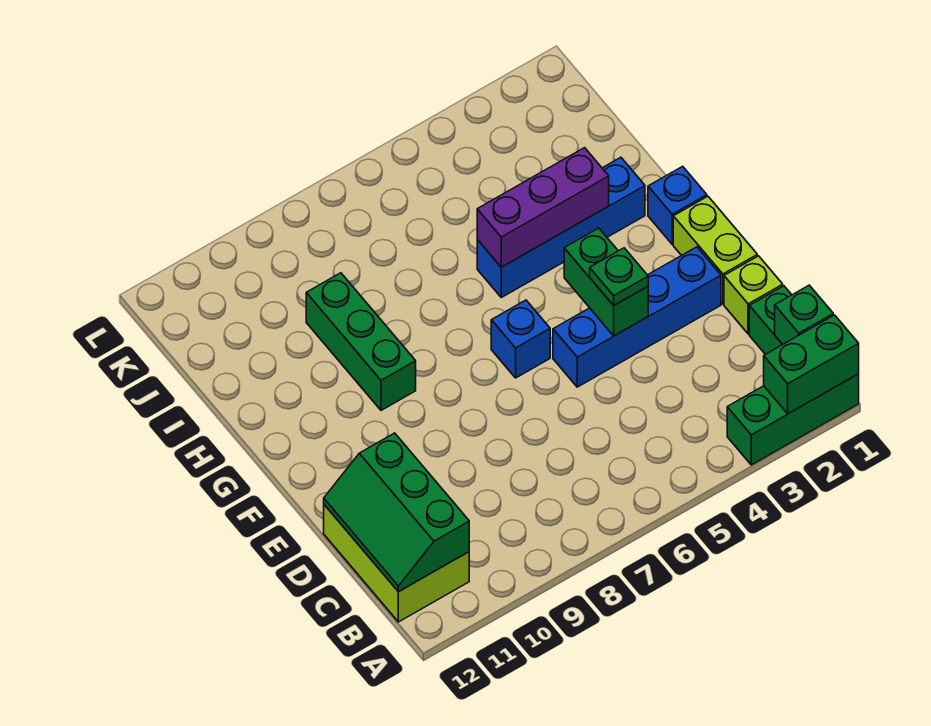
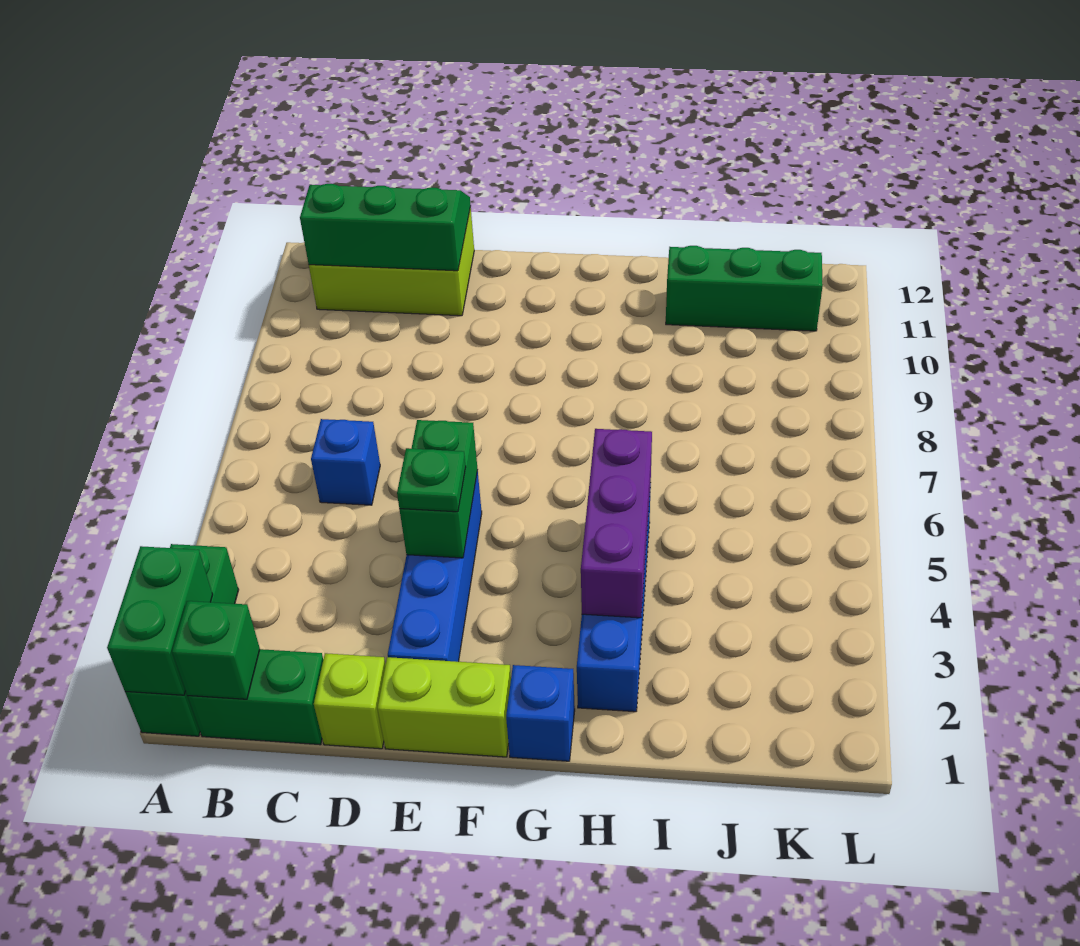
green brick E4:F4 level 2 -> green brick E4:E5 level 2
blue brick F6 level 1 -> blue brick C6 level 1
green brick G9:I9 level 1 -> green brick I11:K11 level 1

